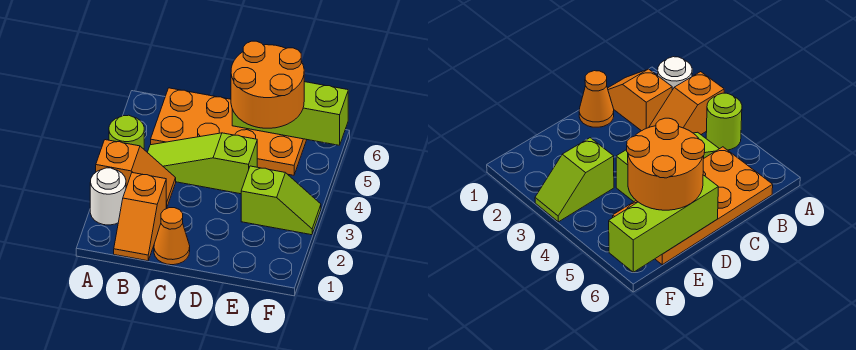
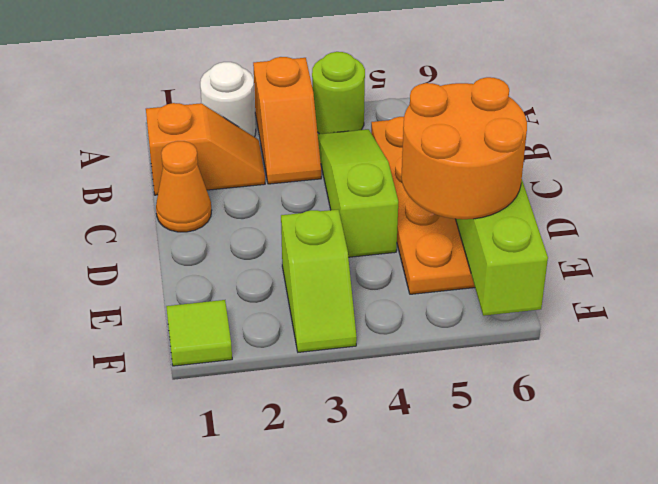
orange slope B1:B2 level 1 top 2 -> orange slope B1:B2 level 1 top 1
none -> lime tile F1 level 1

